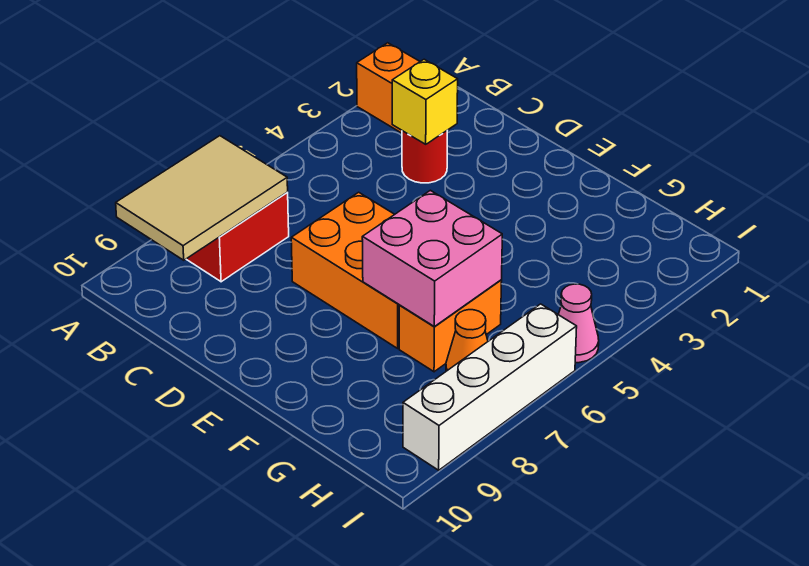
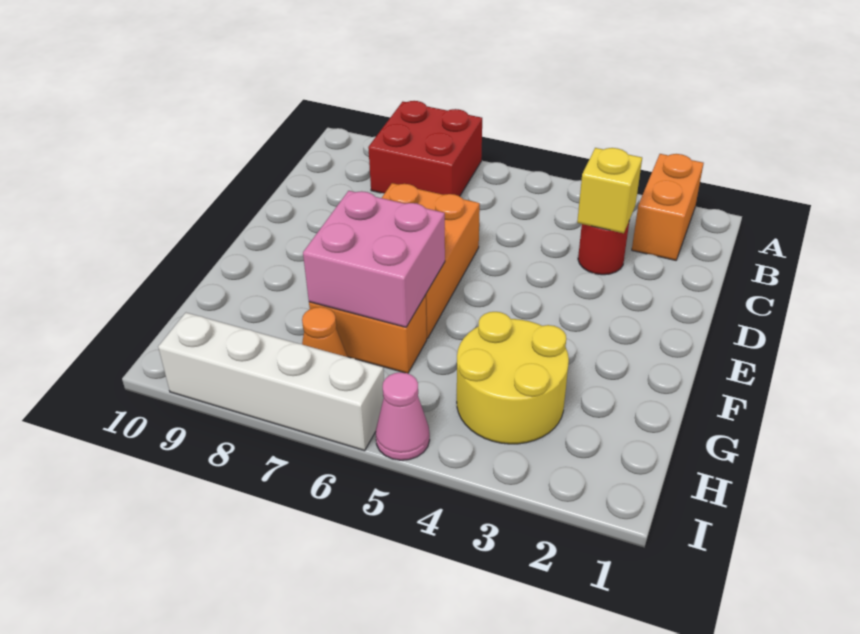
tan tile A7:B9 level 2 -> none
none -> yellow round brick G3:H4 level 1

